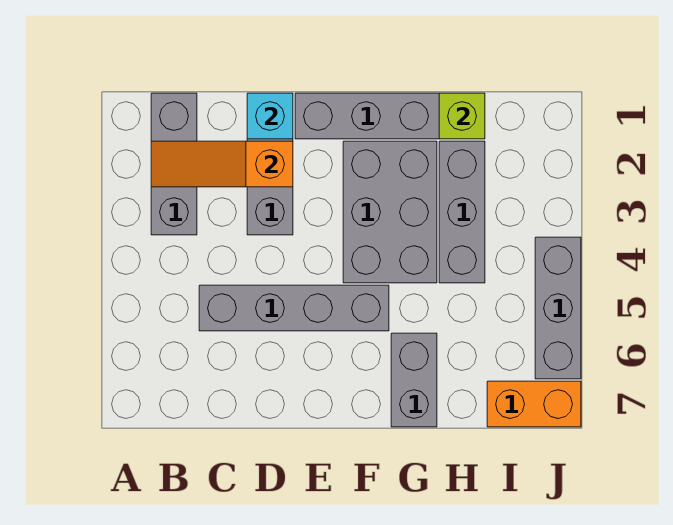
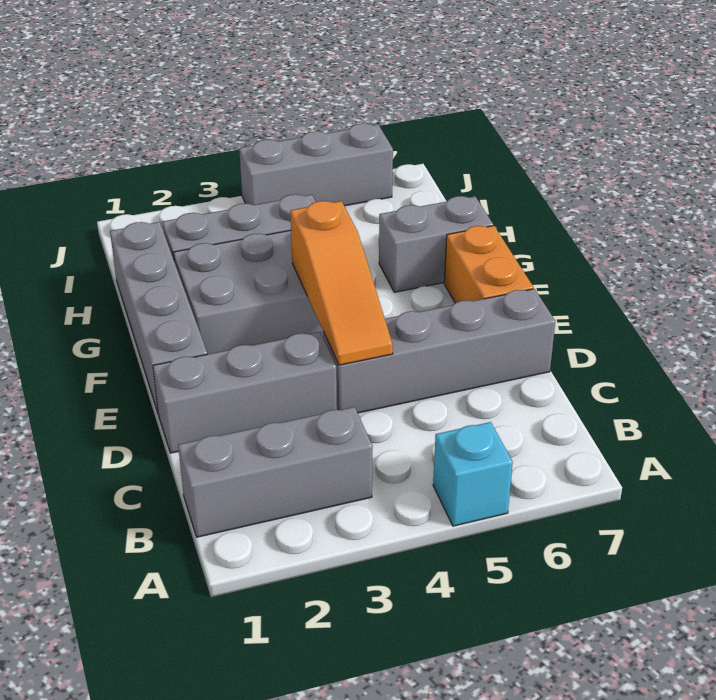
orange slope B2:D2 level 2 top D -> orange slope D4:F4 level 2 top F
grey brick C5:F5 level 1 -> grey brick D4:D7 level 1
cyan brick D1 level 2 -> cyan brick A5 level 1
lime brick H1 level 2 -> none
orange brick I7:J7 level 1 -> orange brick E7:F7 level 1

